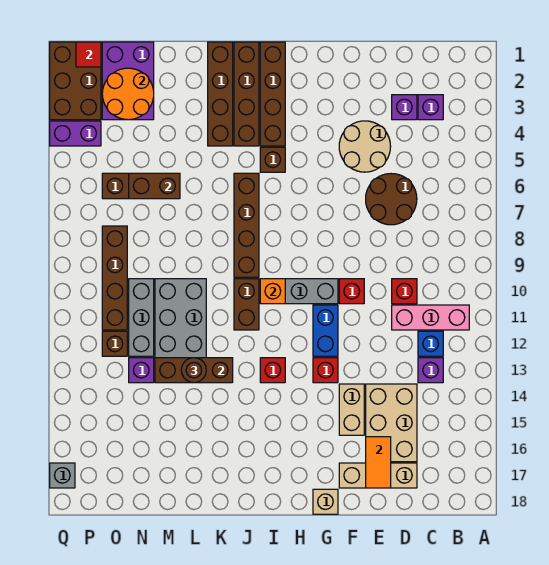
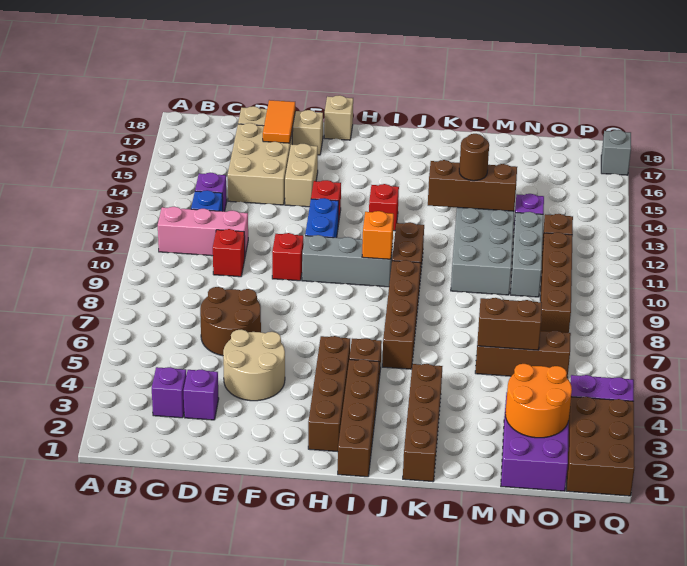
brown brick J1:J4 level 1 -> brown brick H2:H5 level 1
red tile P1 level 2 -> none

